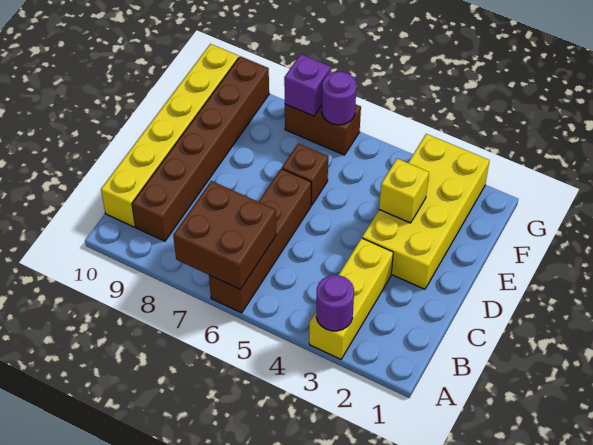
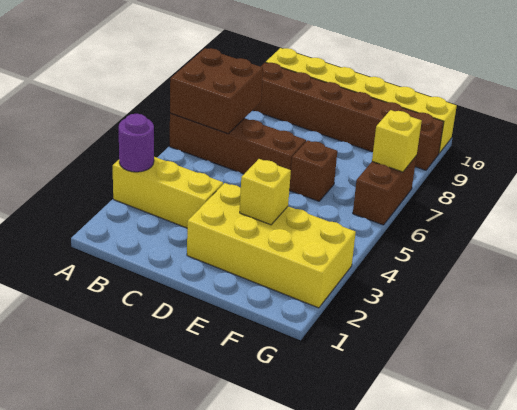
purple round brick G6 level 2 -> none
purple brick G7 level 2 -> yellow brick G7 level 2

